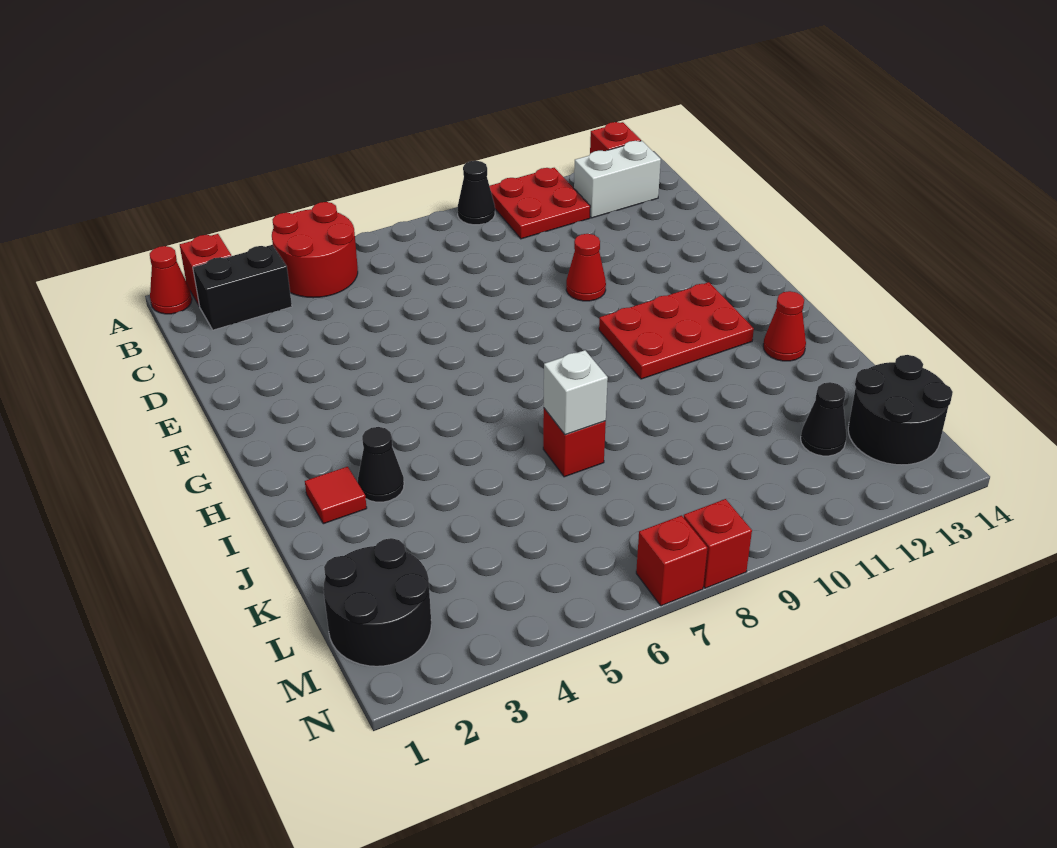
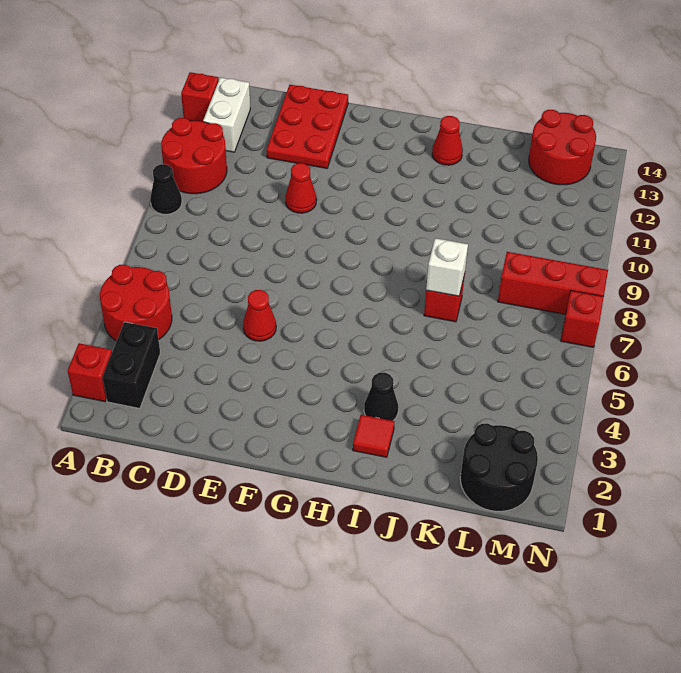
red cone A1 level 1 -> red cone E5 level 1
red plate A10:B11 level 1 -> red round brick A10:B11 level 1
red plate G10:H12 level 1 -> red plate D12:E14 level 1
black cone L12 level 1 -> none
black round brick L13:M14 level 1 -> red round brick L13:M14 level 1
red brick N8 level 1 -> red brick L8:N8 level 1

